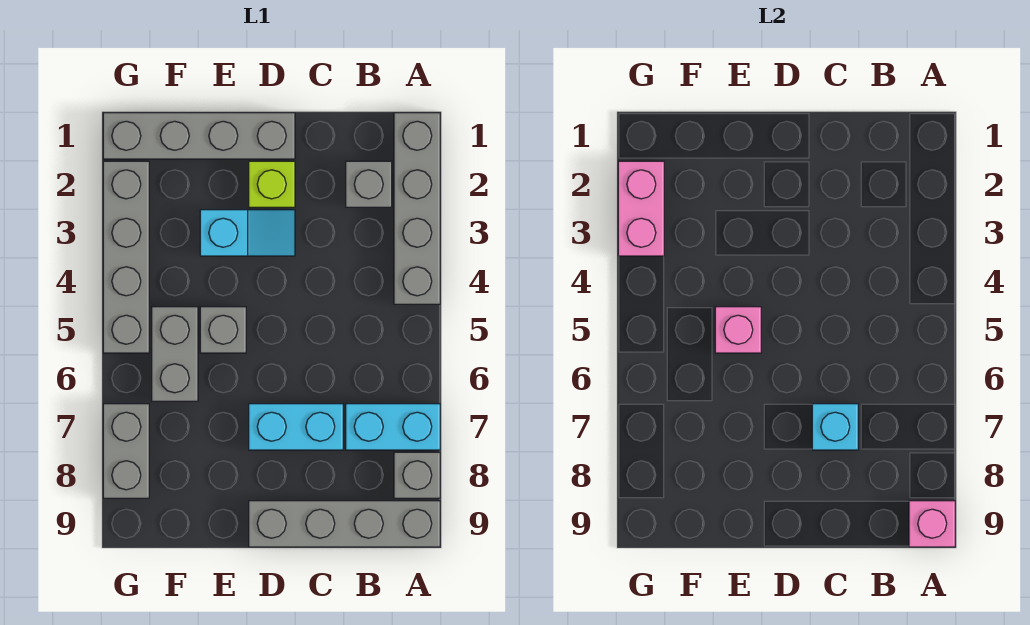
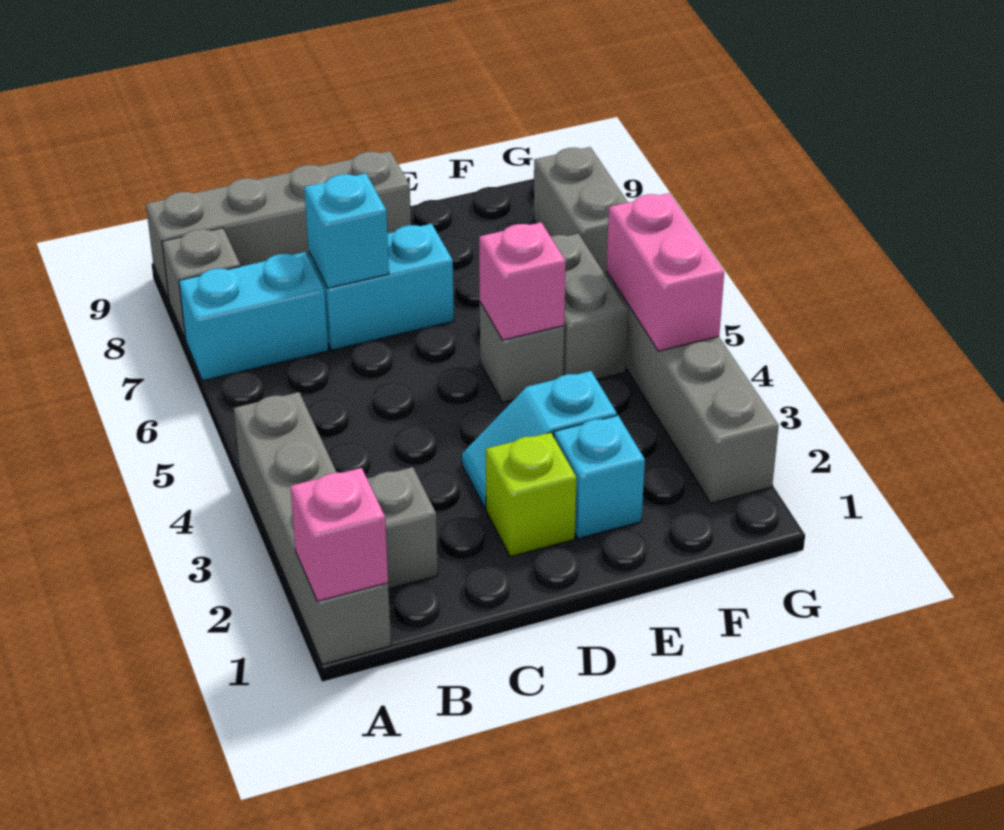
pink brick A9 level 2 -> pink brick A1 level 2
grey brick D1:G1 level 1 -> none
none -> cyan brick E2 level 1
pink brick G2:G3 level 2 -> pink brick G4:G5 level 2

